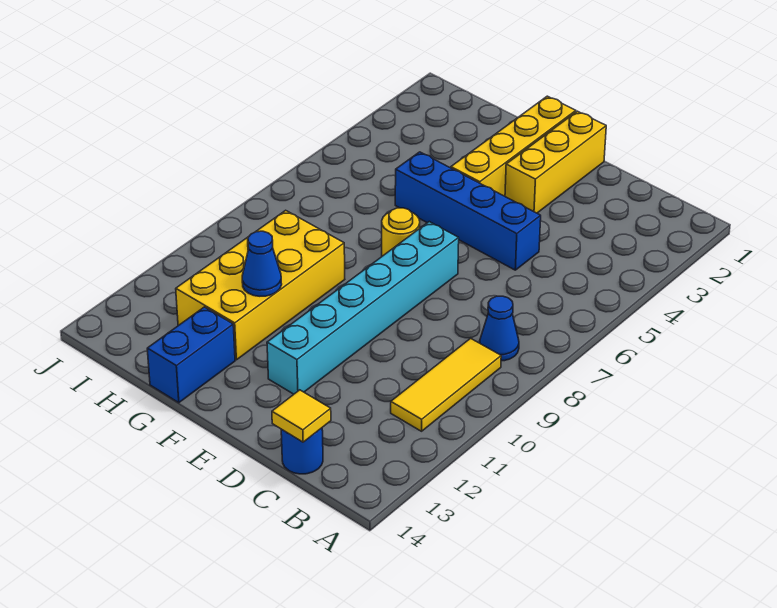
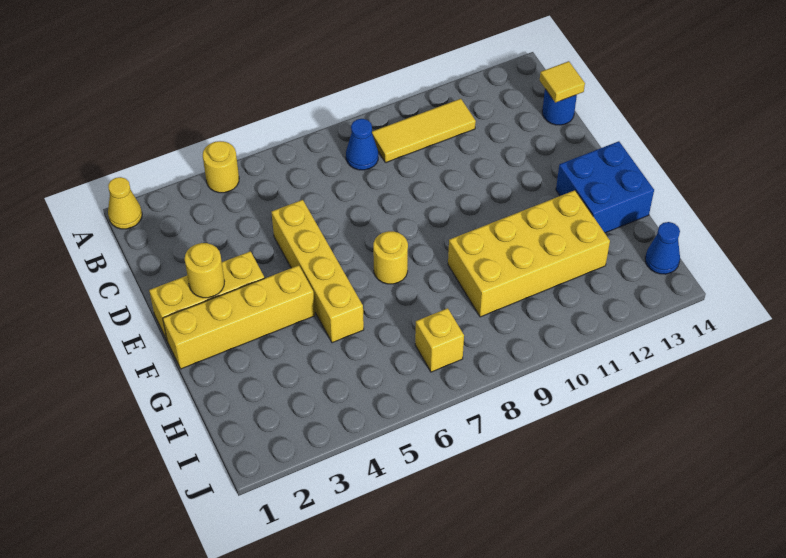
none -> yellow cone A1 level 1
none -> yellow round brick A4 level 1
blue brick D5:G5 level 1 -> yellow brick D5:G5 level 1
none -> yellow round brick E2 level 2
cyan brick E7:E12 level 1 -> none
blue cone G11 level 2 -> blue cone I14 level 1
blue brick G13:G14 level 1 -> blue brick F13:G14 level 1
none -> yellow brick I7 level 1

